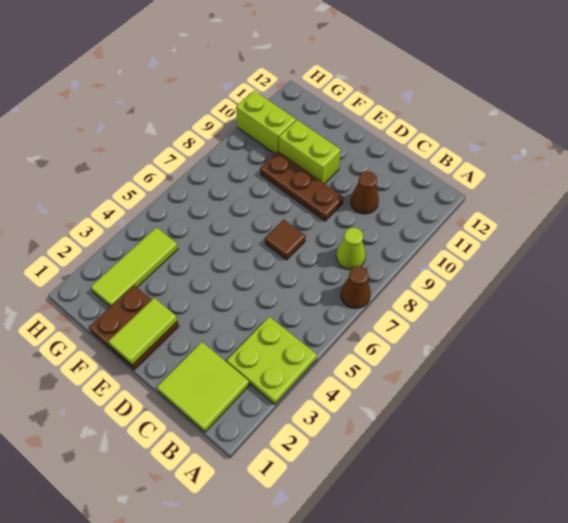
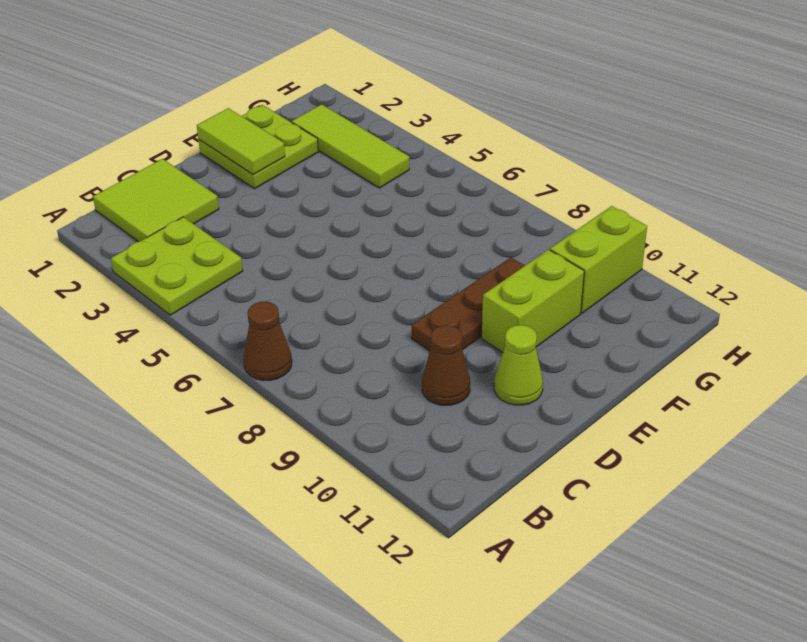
lime cone B8 level 1 -> lime cone D11 level 1
brown tile D7 level 1 -> none
brown plate E1:F2 level 1 -> lime plate E1:F2 level 1

